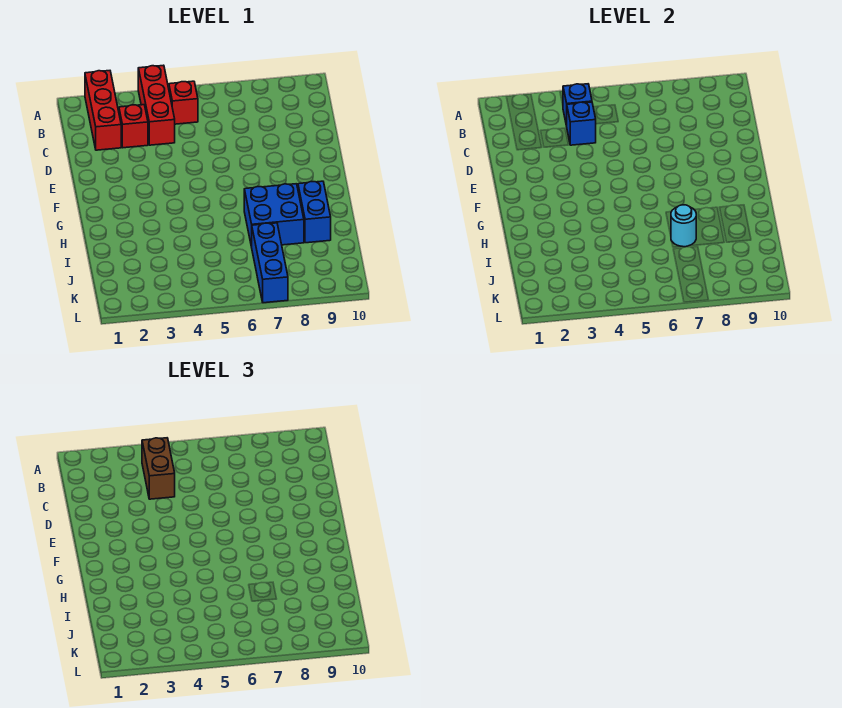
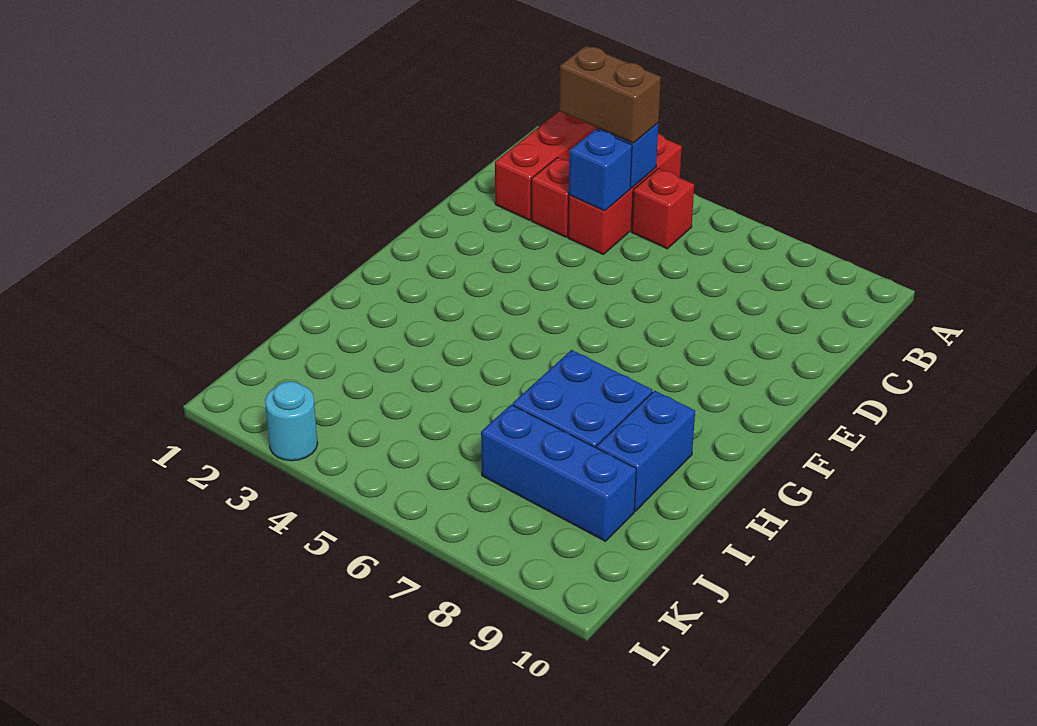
brown brick B4:C4 level 3 -> brown brick B3:B4 level 3
cyan round brick I7 level 2 -> cyan round brick L3 level 1
blue brick J7:L7 level 1 -> blue brick J7:J9 level 1

